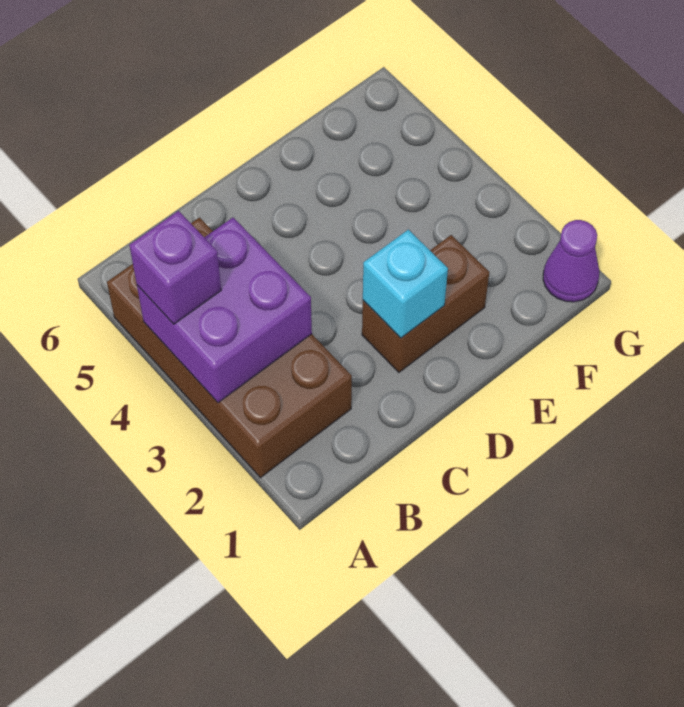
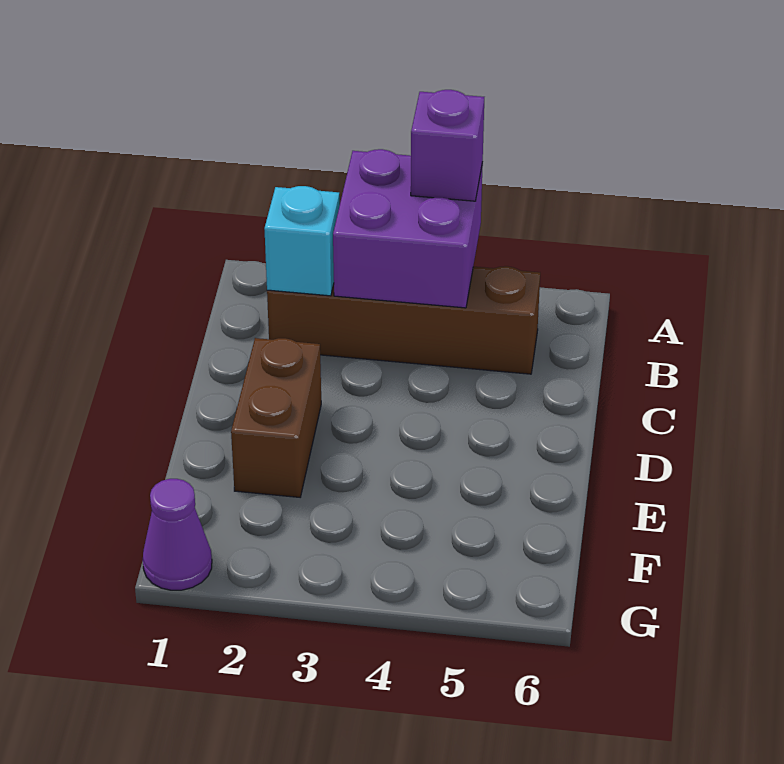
brown brick A2:B5 level 1 -> brown brick B2:B5 level 1
cyan brick D2 level 2 -> cyan brick B2 level 2

